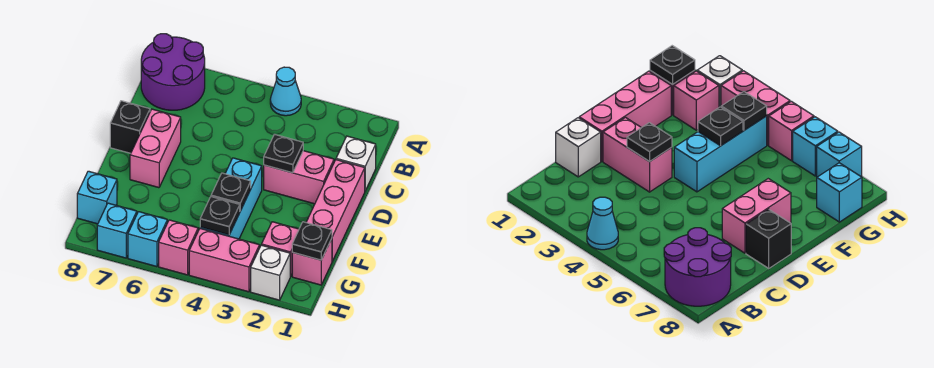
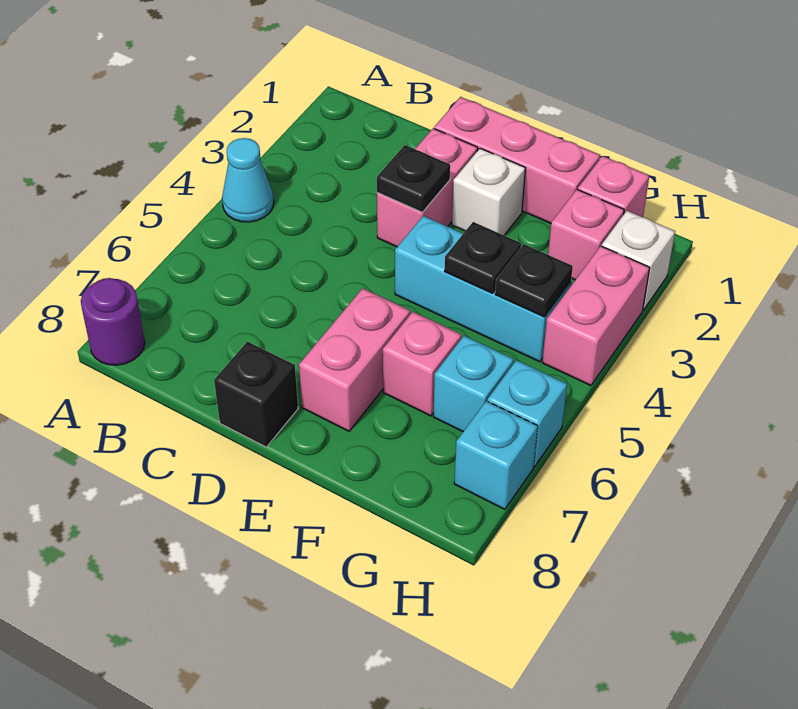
purple round brick A7:B8 level 1 -> purple round brick A8 level 1
white brick C1 level 1 -> white brick E2 level 1
pink brick D7:E7 level 1 -> pink brick E6:E7 level 1
black plate G1 level 2 -> none
cyan brick G8 level 1 -> cyan brick G6 level 1
pink brick H5 level 1 -> pink brick F6 level 1

